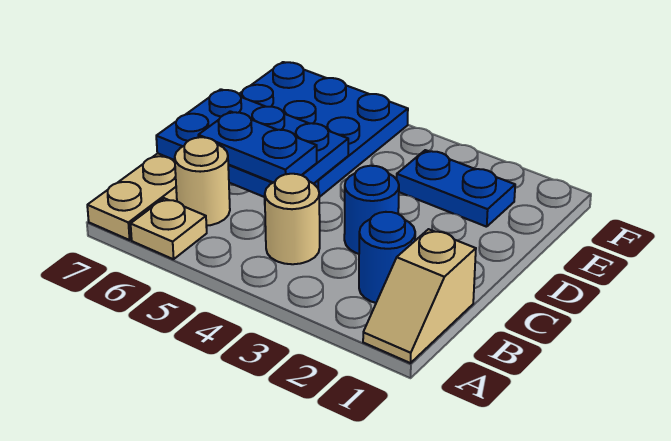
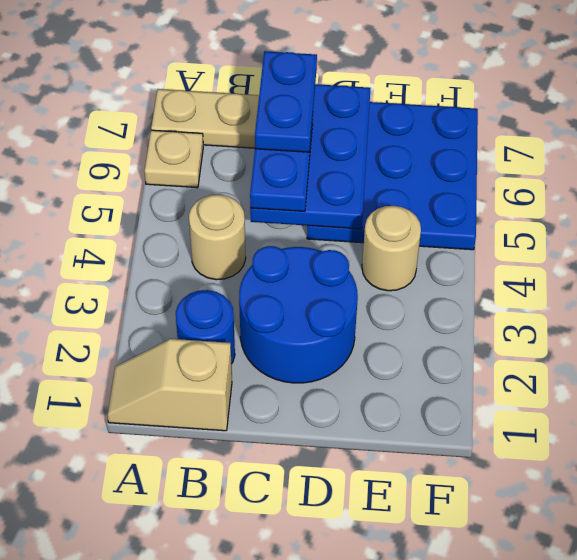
tan round brick B6 level 1 -> tan round brick E4 level 1
blue round brick C3 level 1 -> blue round brick C2:D3 level 1
blue plate E2:E3 level 1 -> blue plate C6:C7 level 4

